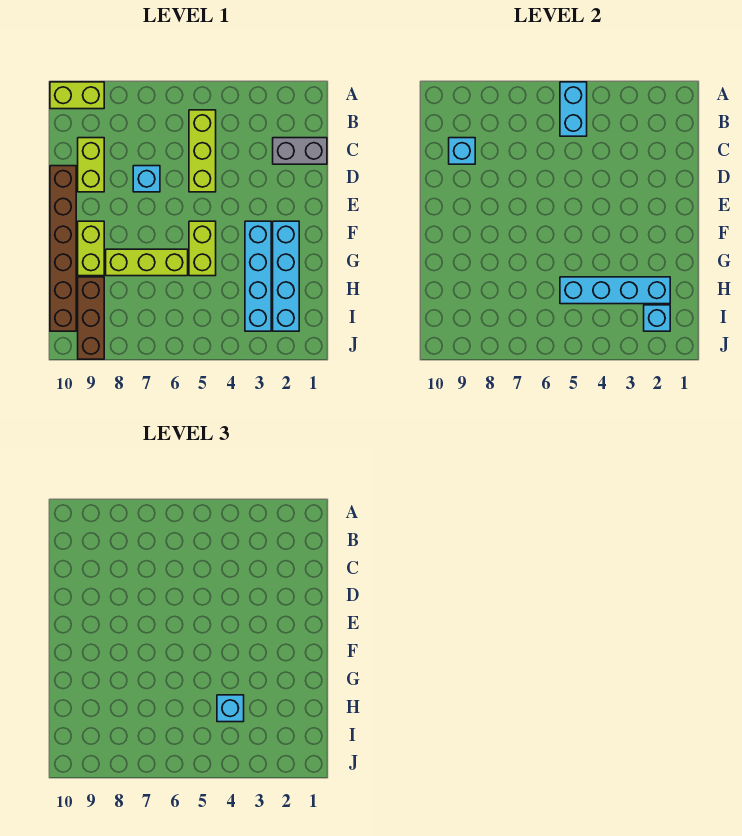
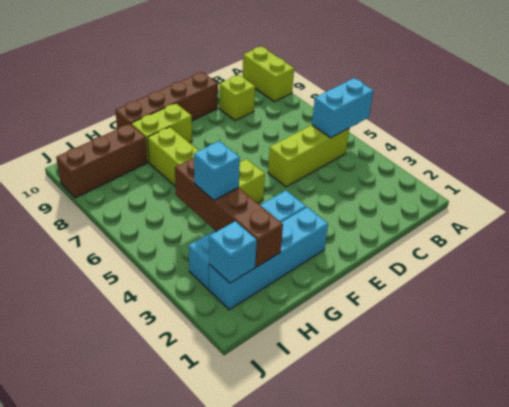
grey brick C1:C2 level 1 -> none
lime brick C9:D9 level 1 -> lime brick C9 level 1
cyan brick C9 level 2 -> none
cyan brick D7 level 1 -> none
brown brick D10:I10 level 1 -> brown brick D10:G10 level 1
cyan brick H2:H5 level 2 -> brown brick H2:H5 level 2

